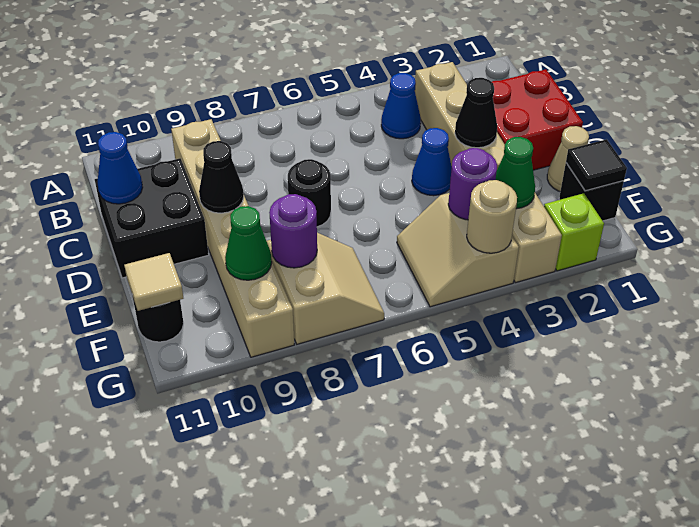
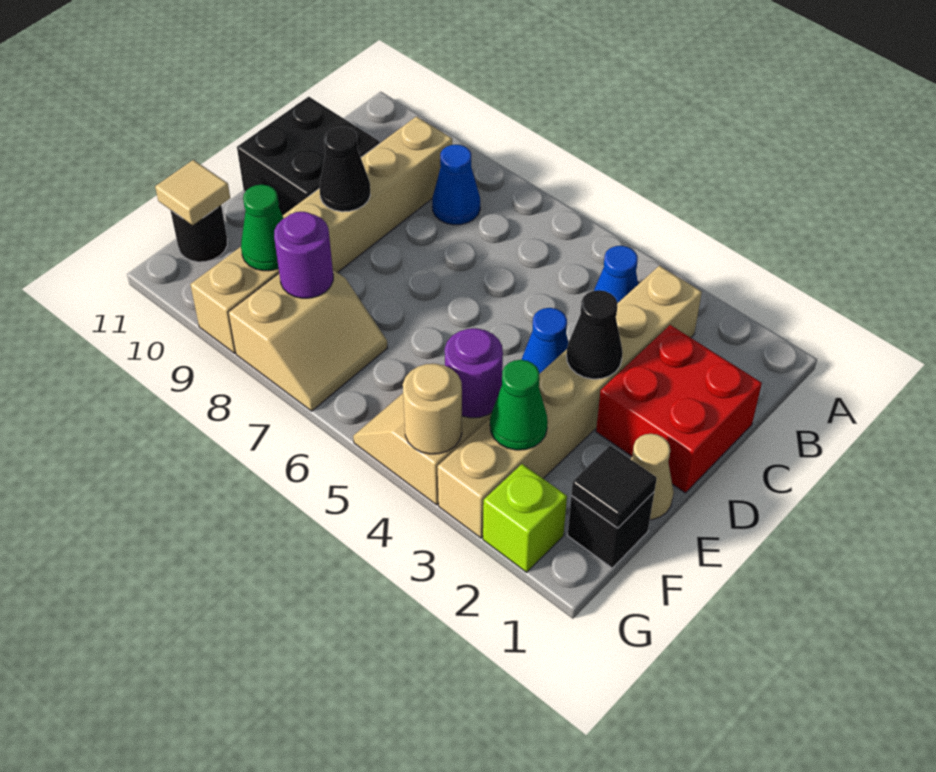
blue cone C11 level 2 -> blue cone B8 level 1
black round brick D7 level 1 -> none

